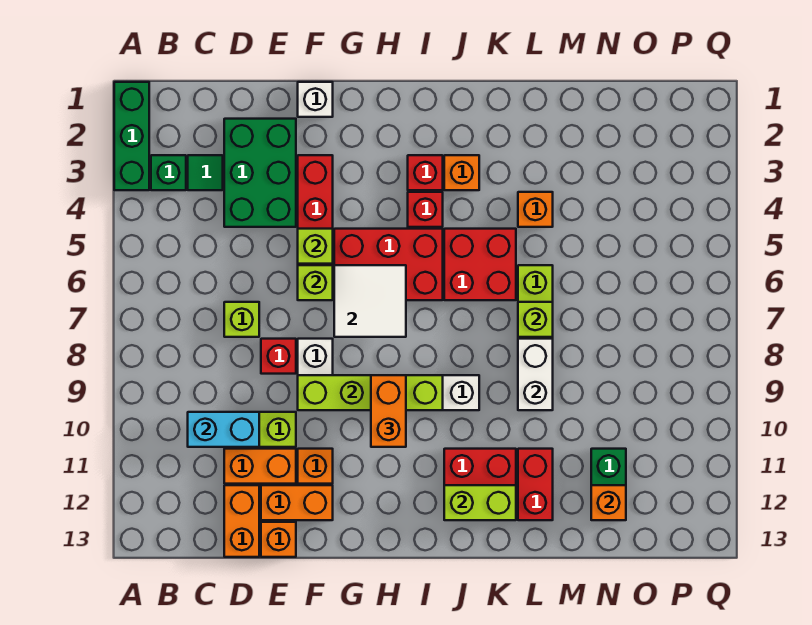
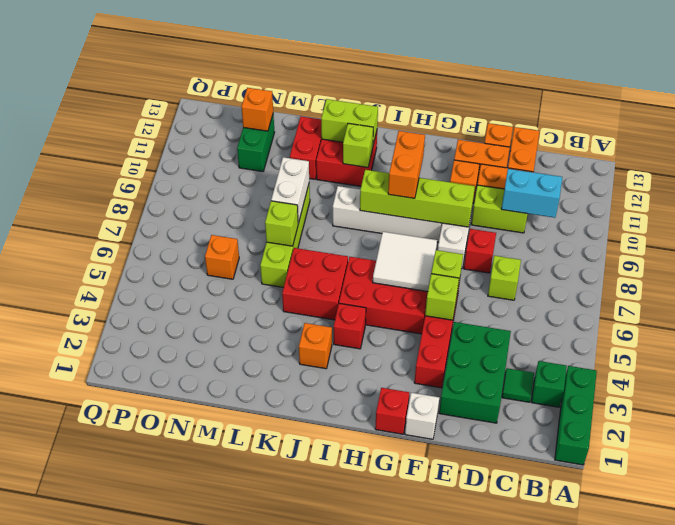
red brick I3 level 1 -> red brick G1 level 1
none -> lime brick J11 level 2
orange brick L4 level 1 -> orange brick N6 level 1

